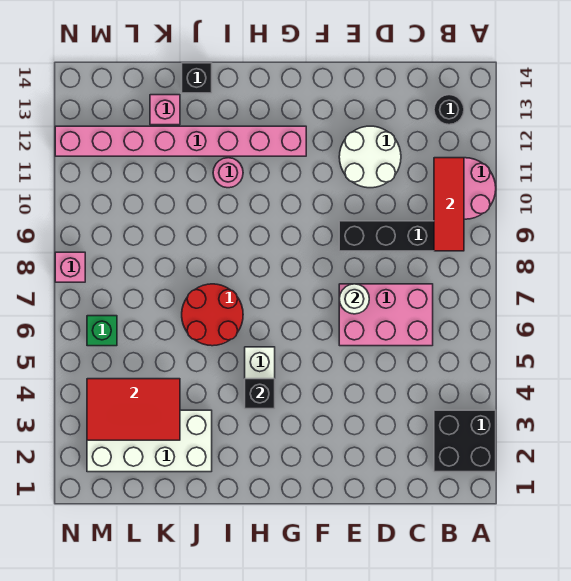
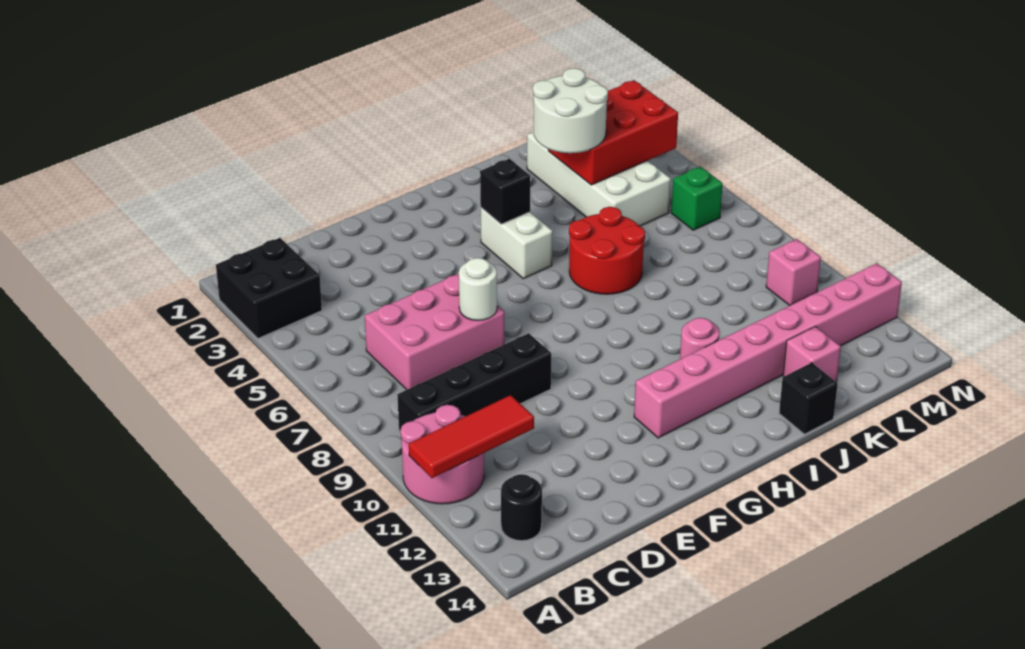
red tile B9:B11 level 2 -> red tile A11:C11 level 2
white round brick D11:E12 level 1 -> white round brick J3:K4 level 3
white brick J2:M3 level 1 -> white brick K2:L5 level 1
red tile K3:M4 level 2 -> red brick K3:M4 level 2
pink brick N8 level 1 -> pink brick M10 level 1

